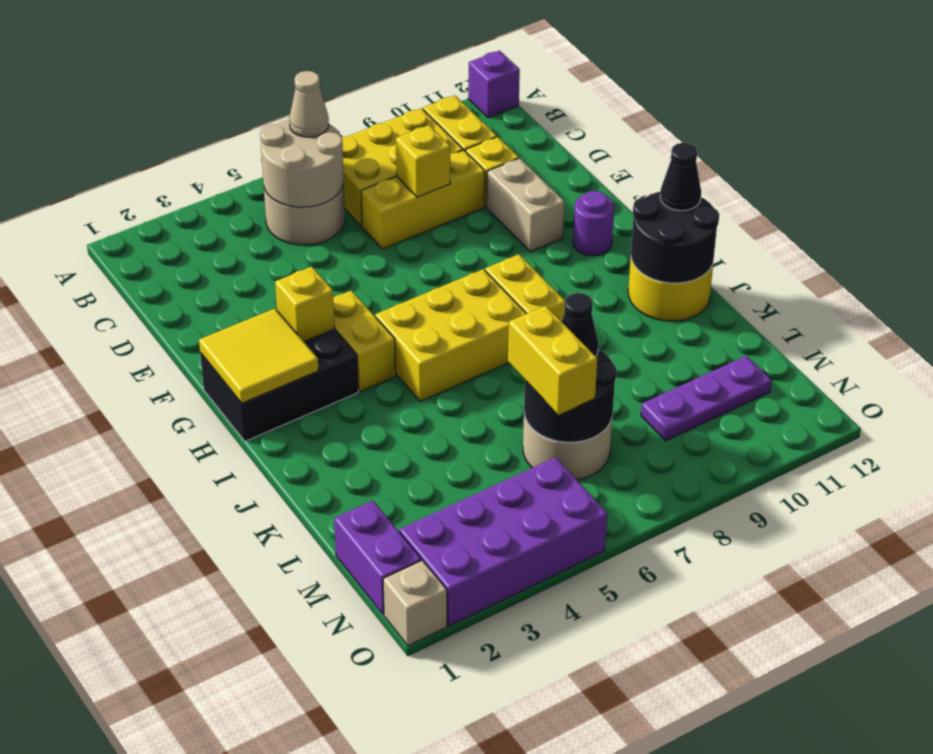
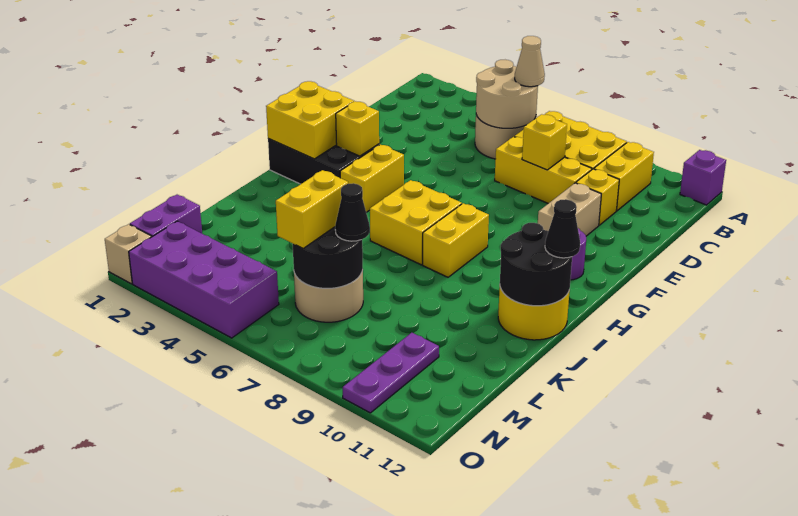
yellow tile G1:H2 level 2 -> yellow brick G1:H2 level 2
yellow brick H5:I7 level 1 -> yellow brick H6:I7 level 1
purple plate M9:M11 level 1 -> purple plate M10:O10 level 1

